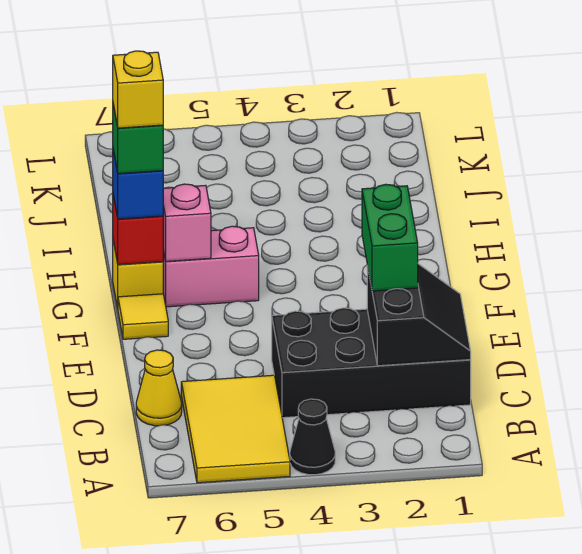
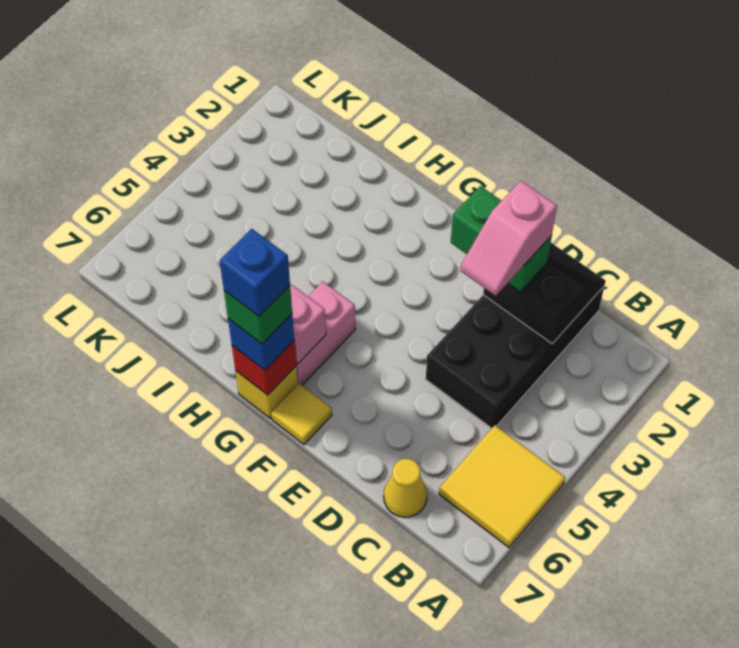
black cone A4 level 1 -> none
yellow tile A5:C6 level 1 -> yellow tile A5:B6 level 1
none -> pink slope D2:D3 level 4 top 2
yellow brick G7 level 5 -> blue brick G7 level 5

